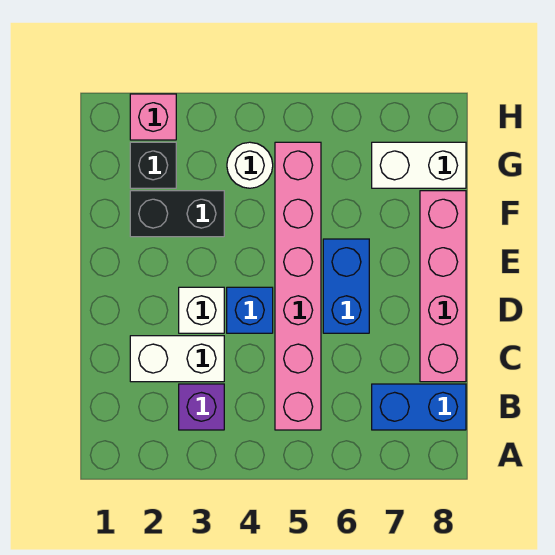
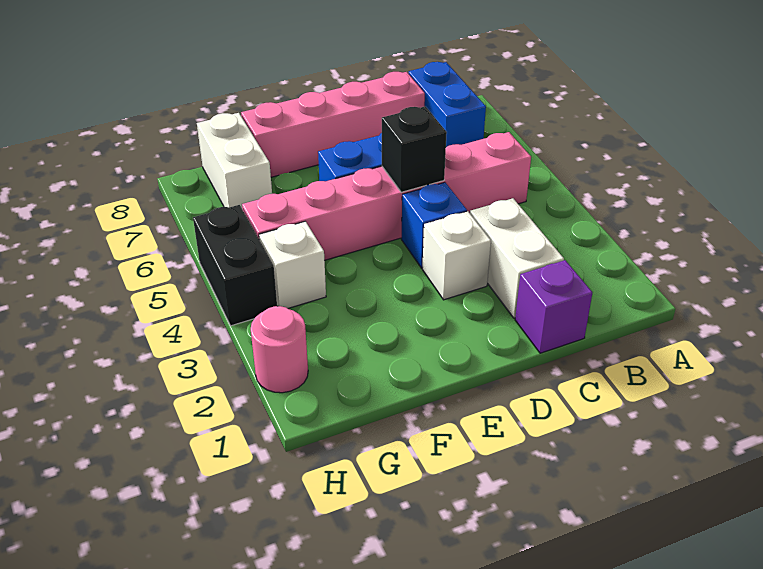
purple brick B3 level 1 -> purple brick C1 level 1
black brick F2:F3 level 1 -> black brick H4:H5 level 1
black brick G2 level 1 -> black brick D5 level 2
white round brick G4 level 1 -> white brick G4 level 1
pink brick H2 level 1 -> pink round brick H2 level 1

